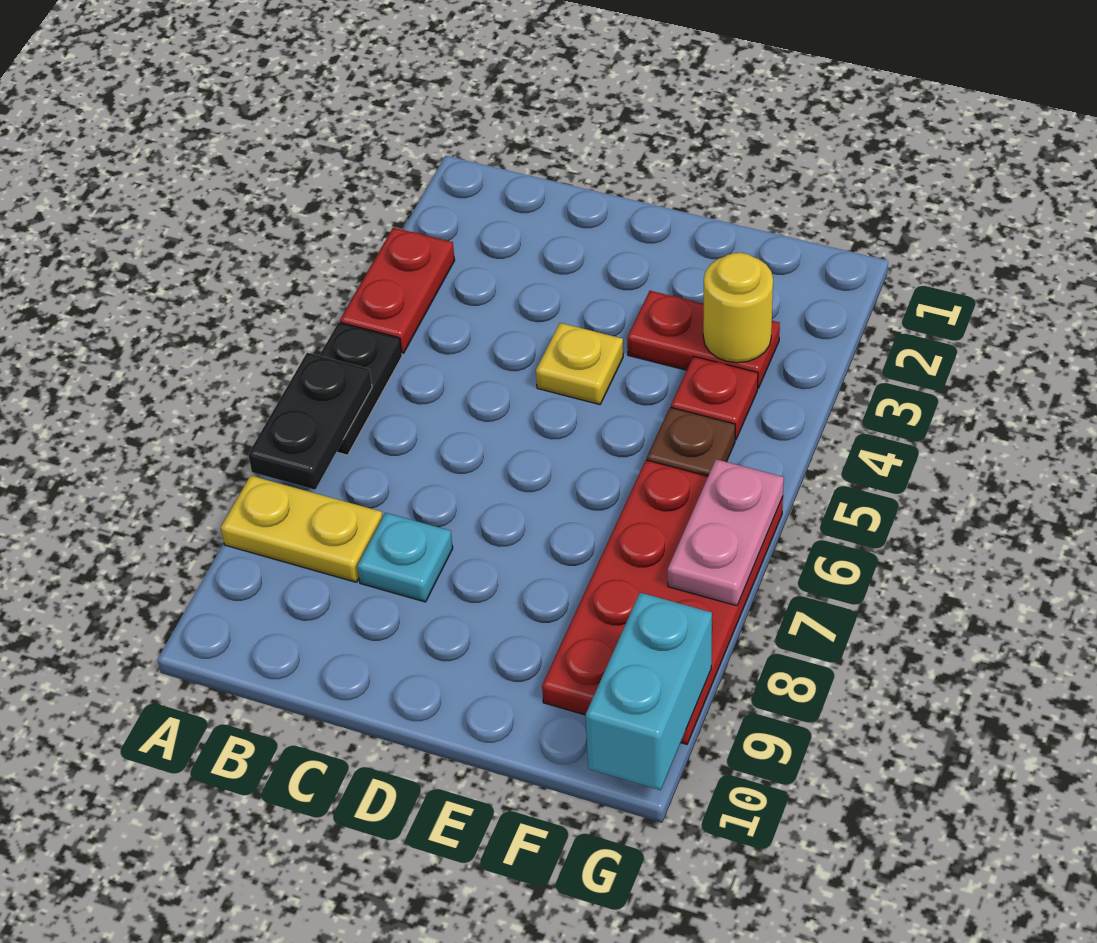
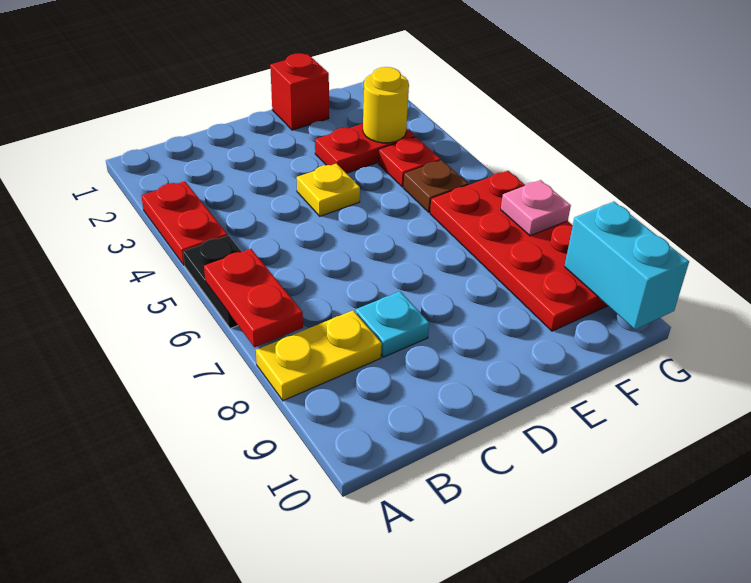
black plate A6:A7 level 2 -> red plate A6:A7 level 2
none -> red brick E1 level 1
pink plate G6:G7 level 2 -> pink plate G7 level 2

